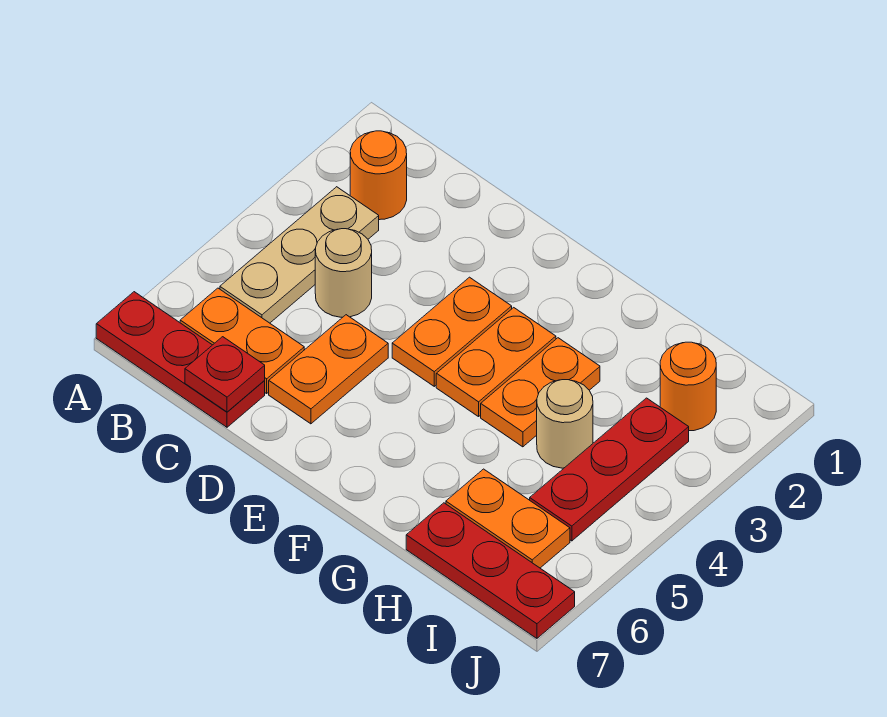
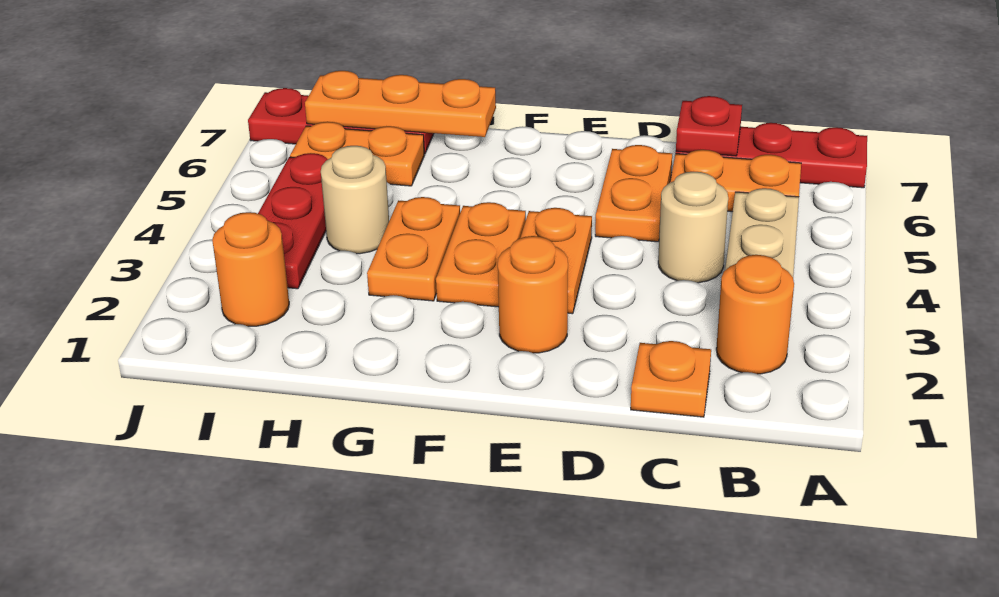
none -> orange plate C1 level 1
none -> orange round brick E2 level 1
none -> orange plate G7:I7 level 2

